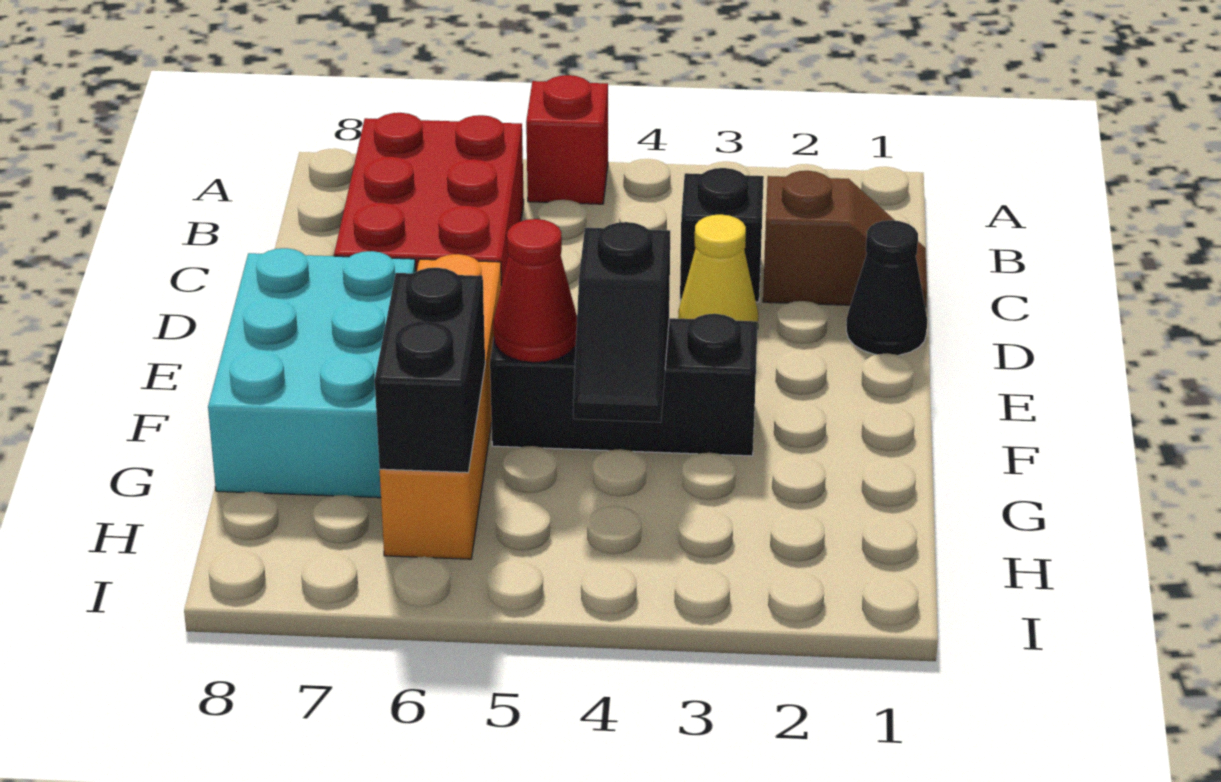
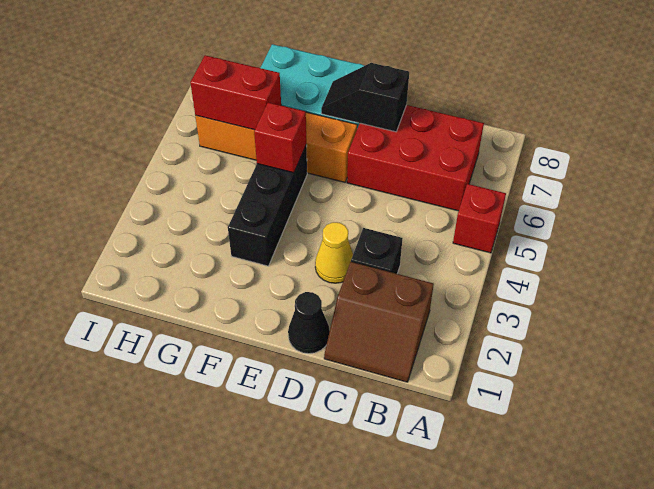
brown slope C1:C2 level 1 top 2 -> brown slope B1:C2 level 1 top 2
black slope F4:G4 level 2 top F -> black slope D7:E7 level 2 top D
red cone F5 level 2 -> red brick F5 level 2
black brick G6:H6 level 2 -> red brick G6:H6 level 2

